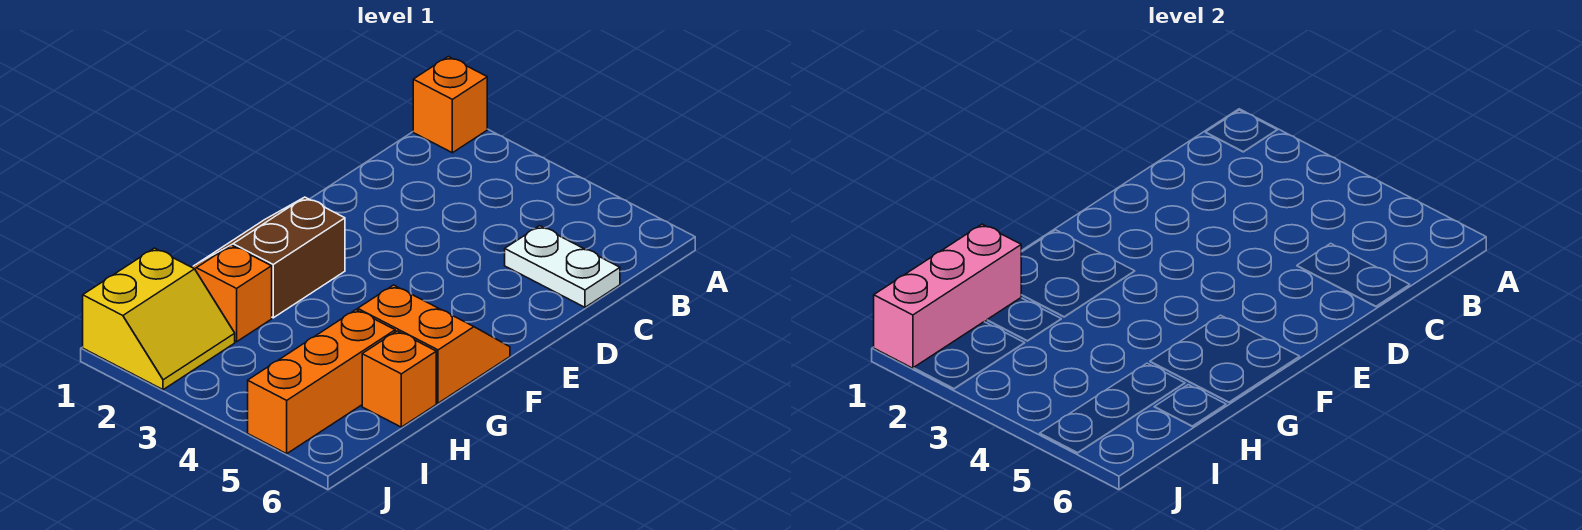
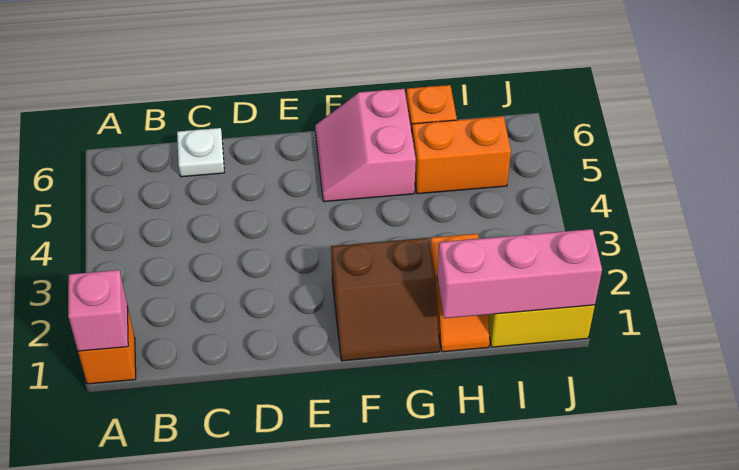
none -> pink brick A1 level 2
white plate C5:C6 level 1 -> white plate C6 level 1
orange slope F5:G6 level 1 top G -> pink slope F5:G6 level 1 top G
orange brick H5:J5 level 1 -> orange brick H5:I5 level 1

